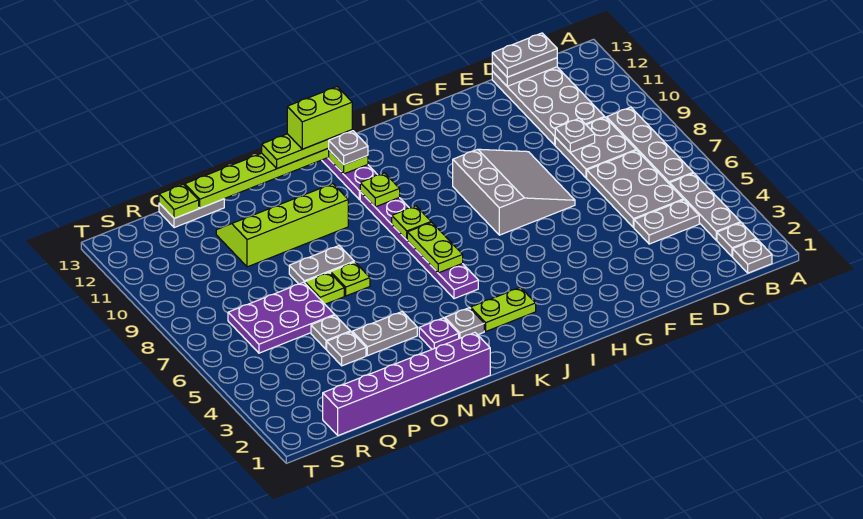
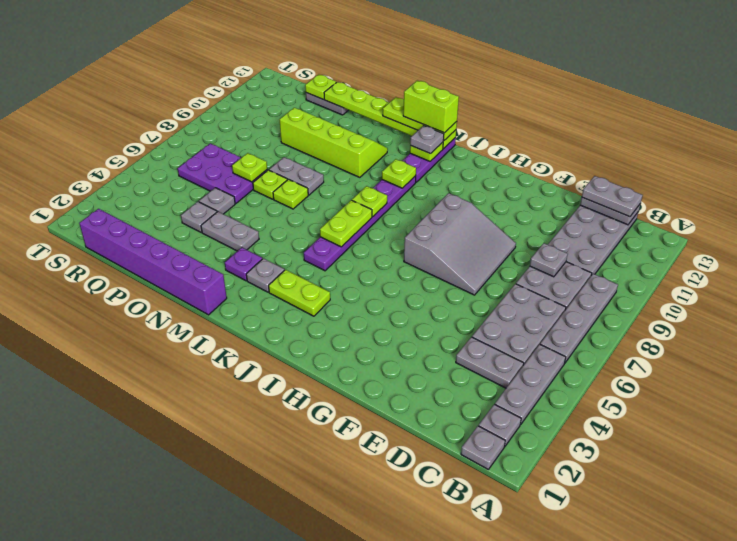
none -> lime plate P7 level 2

